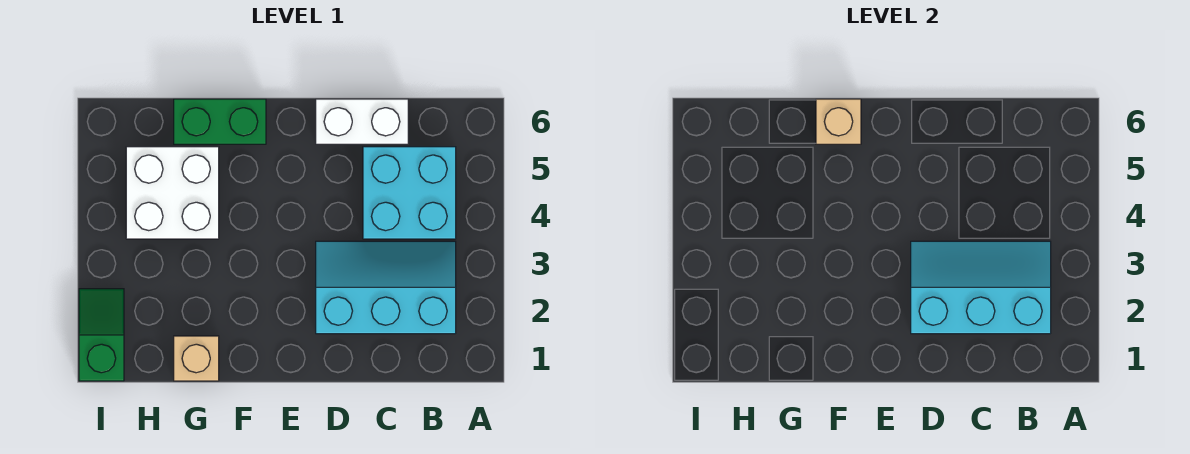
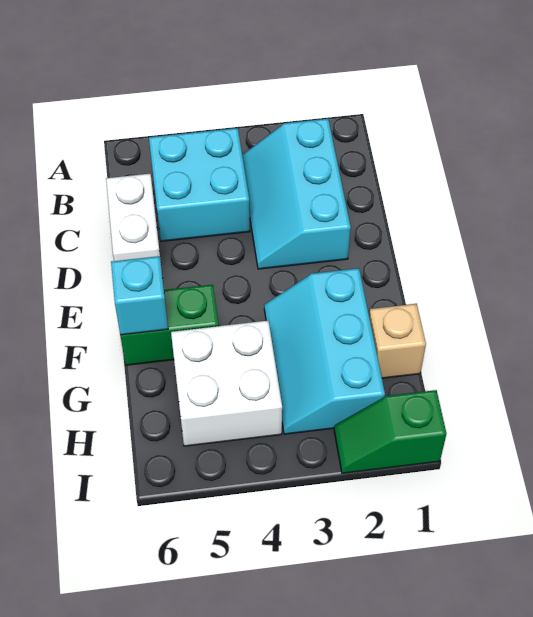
cyan slope B2:D3 level 2 top 2 -> cyan slope F2:H3 level 1 top 2
green brick F6:G6 level 1 -> green brick F5:F6 level 1
tan brick F6 level 2 -> cyan brick F6 level 2

